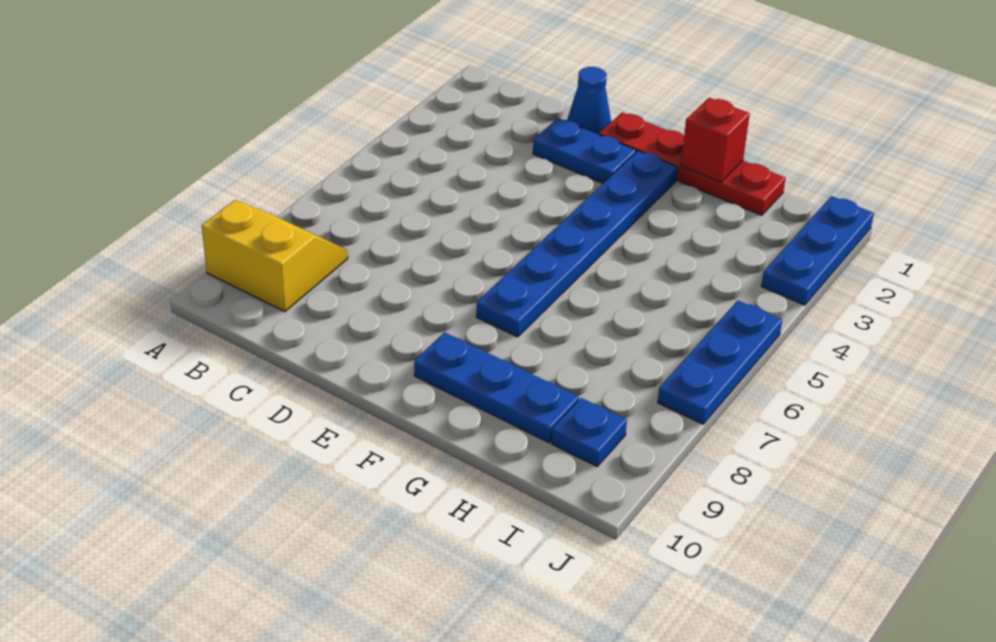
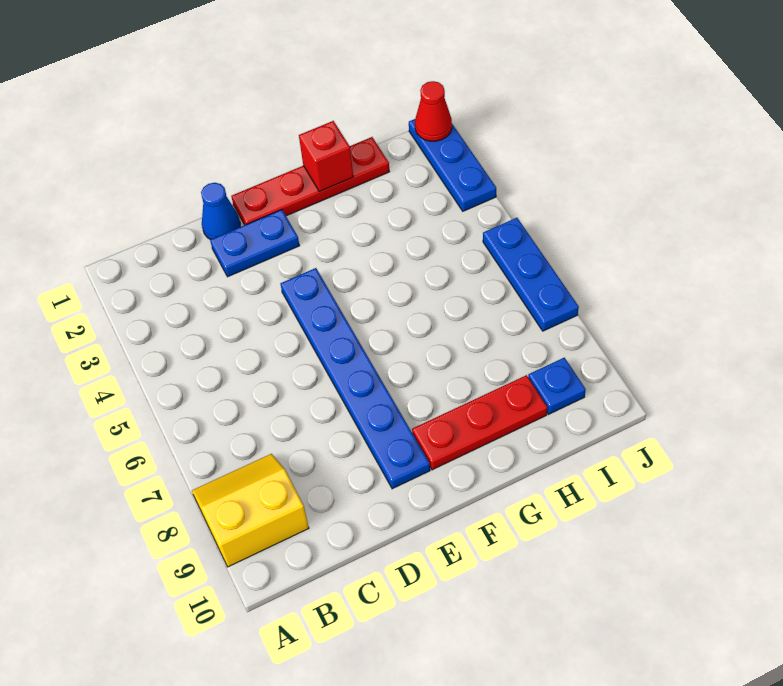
blue plate F2:F7 level 1 -> blue plate E4:E9 level 1
blue plate F9:H9 level 1 -> red plate F9:H9 level 1
none -> red cone J1 level 2

